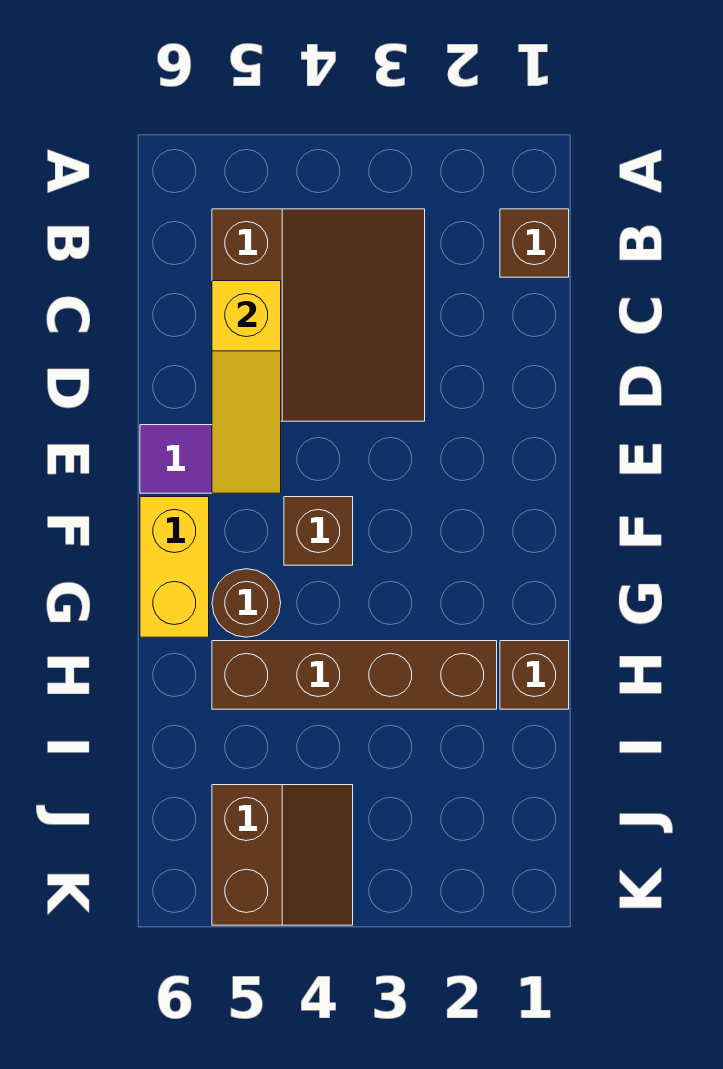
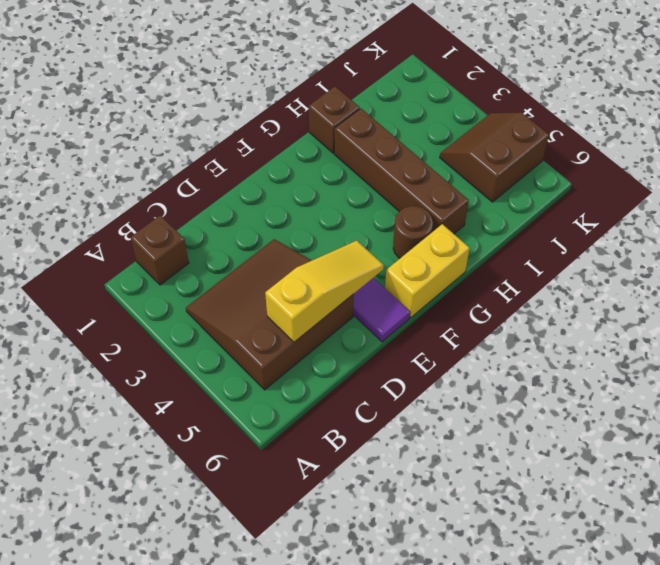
brown brick F4 level 1 -> none

